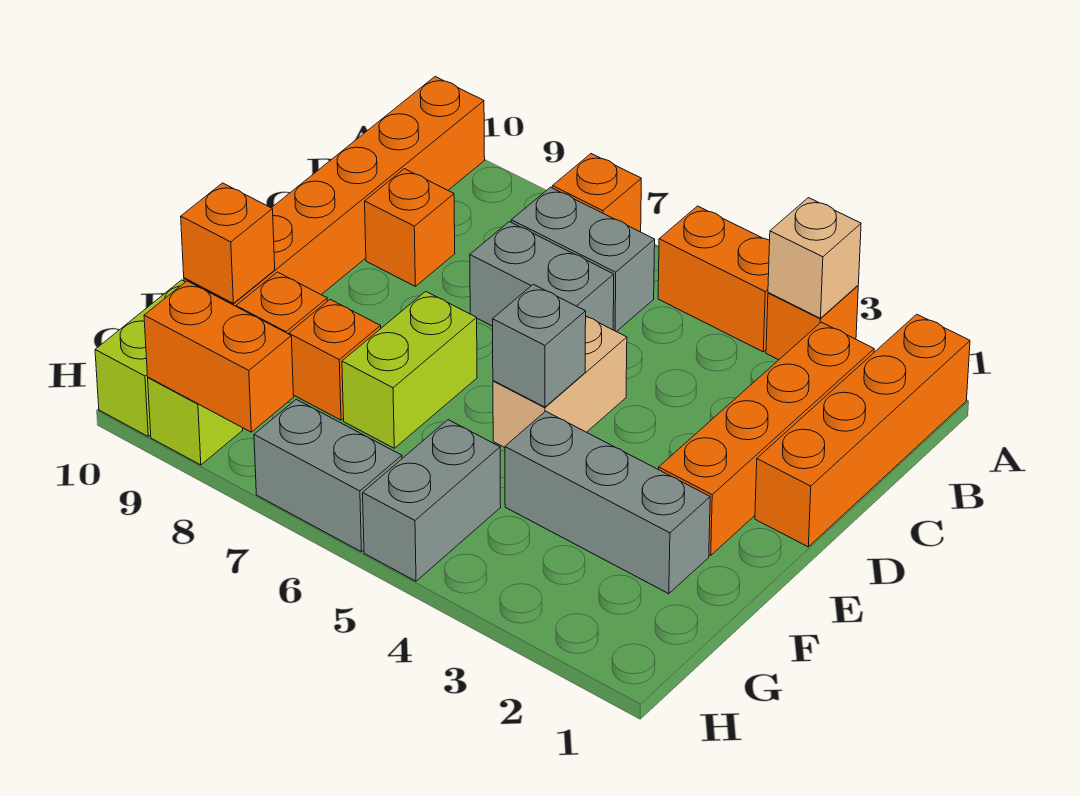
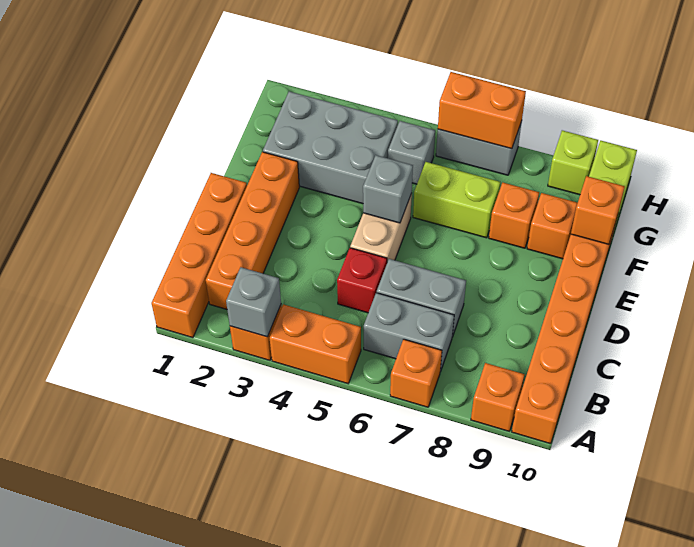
tan brick A3 level 2 -> grey brick A3 level 2
none -> red brick C5 level 1
orange brick C9 level 1 -> orange brick A9 level 1
lime brick E7:F7 level 1 -> lime brick F6:F7 level 1
grey brick F2:F4 level 1 -> grey brick F2:G4 level 1
grey brick G5:H5 level 1 -> grey brick G5 level 1
orange brick H8:H9 level 2 -> orange brick H6:H7 level 2

